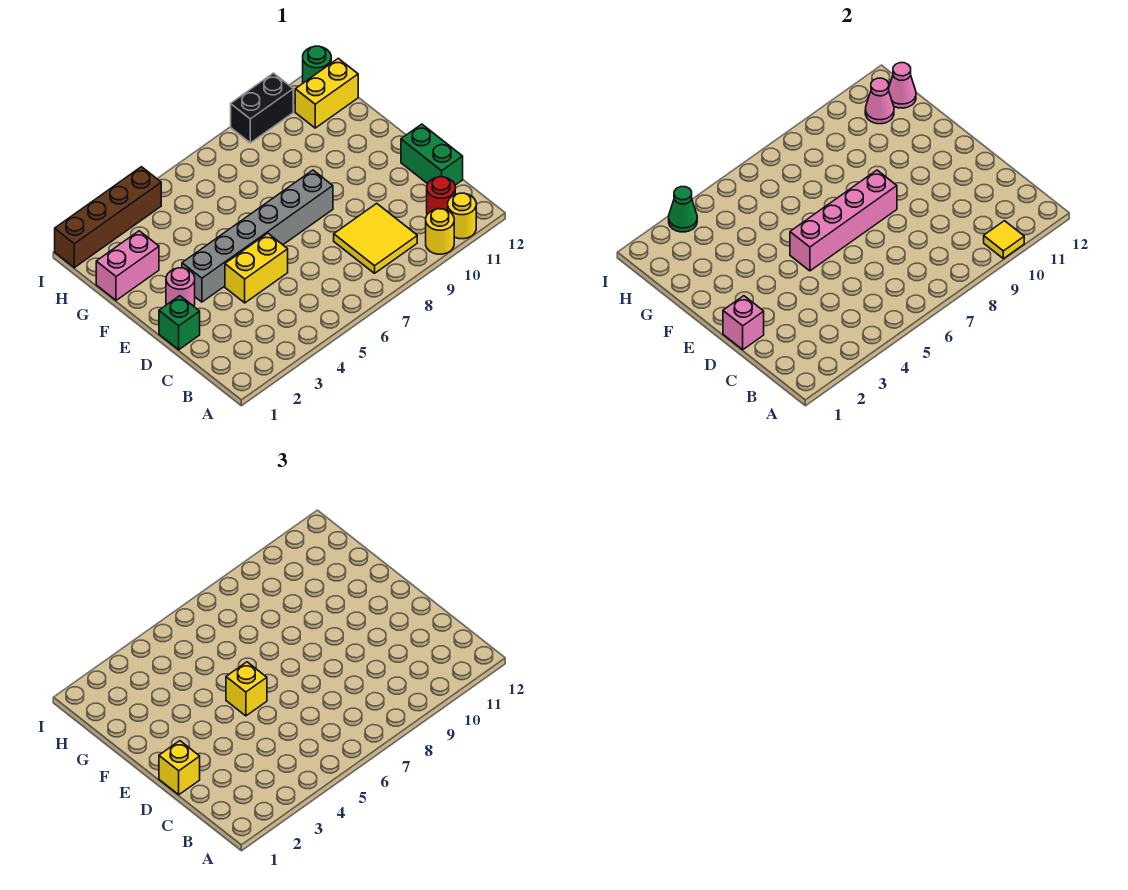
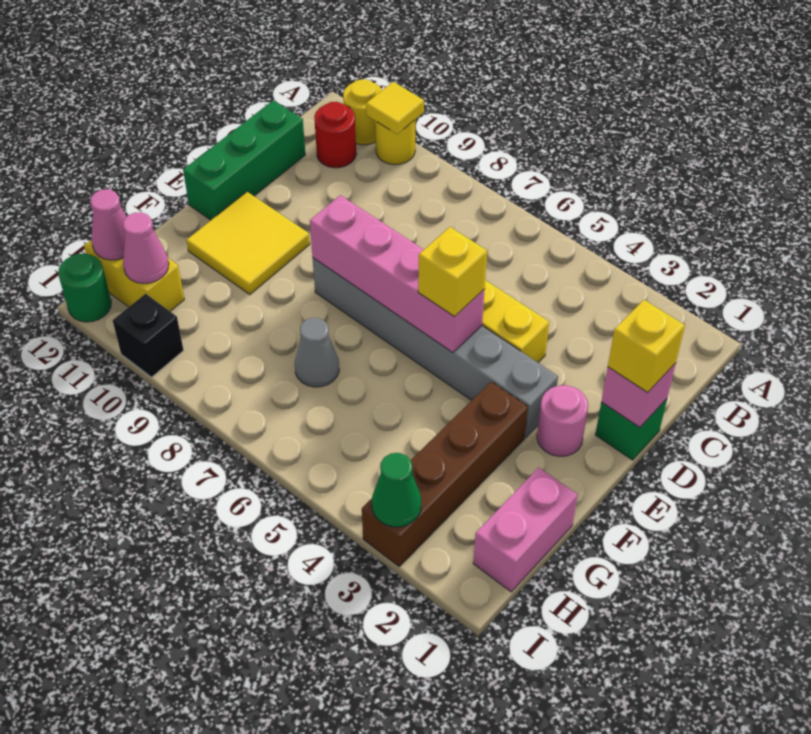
yellow tile B8:C9 level 1 -> yellow tile E10:F11 level 1
green brick C12:D12 level 1 -> green brick C12:E12 level 1
pink brick G1:G2 level 1 -> pink brick G1:H1 level 1
none -> grey cone G7 level 1
brown brick I1:I4 level 1 -> brown brick F3:I3 level 1
black brick I9:I10 level 1 -> black brick I10 level 1

